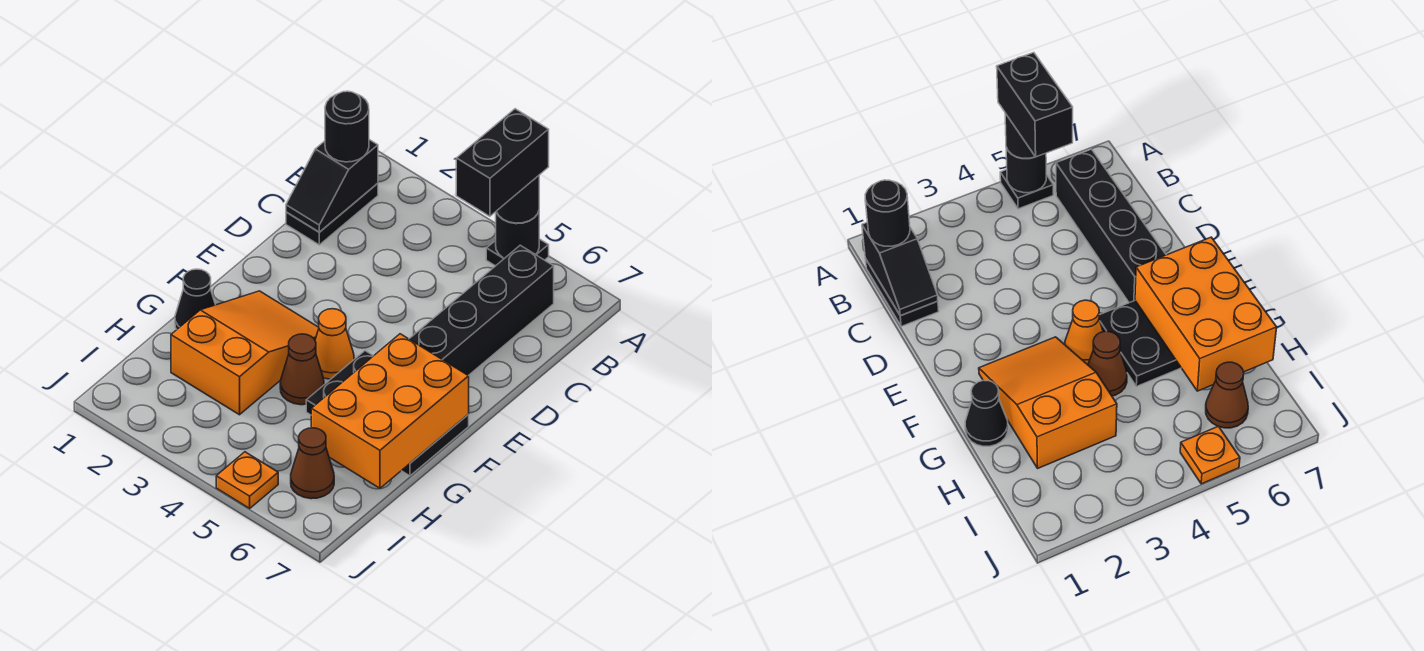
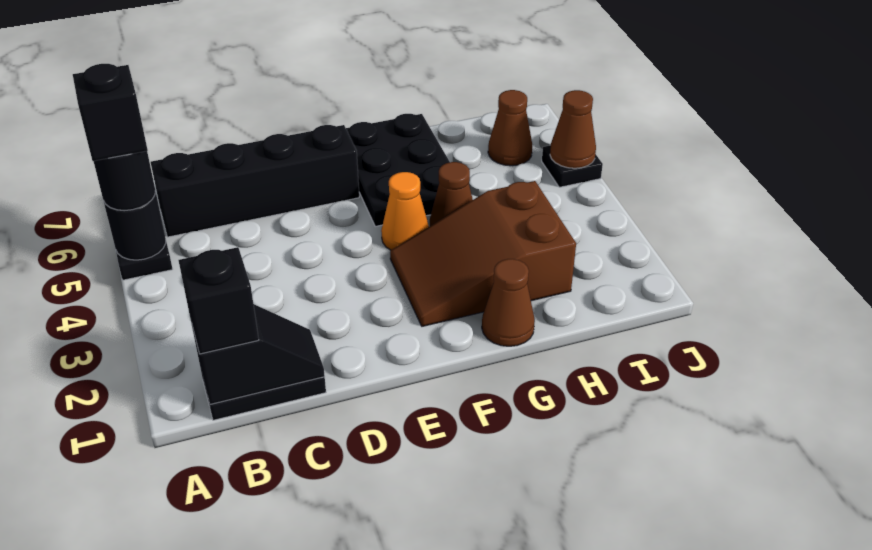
black brick A5:B5 level 4 -> black brick A5 level 4
black round brick B1 level 3 -> black brick B1 level 3
orange slope F2:H3 level 1 top H -> brown slope F2:H3 level 1 top H
orange brick F6:H7 level 2 -> none
black cone G1 level 1 -> brown cone G1 level 1
orange plate J5 level 1 -> black plate J5 level 1
none -> brown cone J5 level 2

